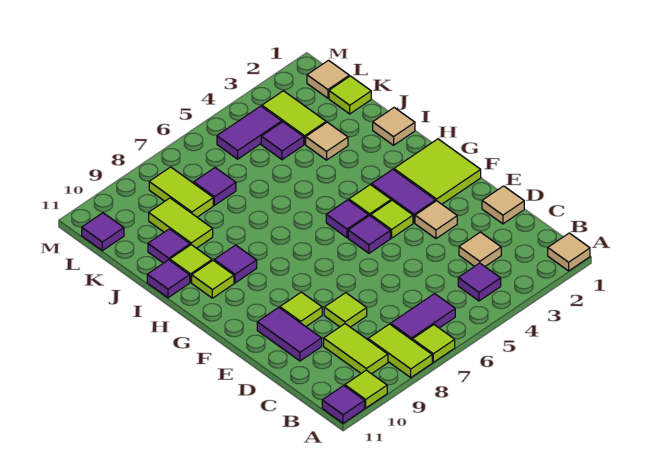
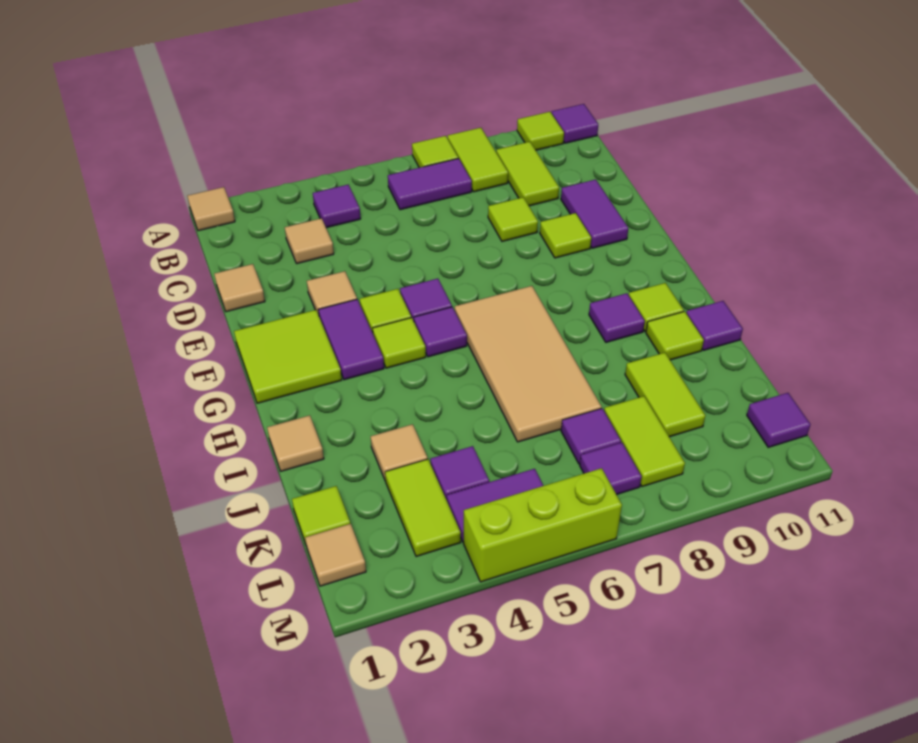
none -> tan tile G6:J7 level 1
purple tile J10 level 1 -> purple tile L7 level 1
none -> lime brick M4:M6 level 1

